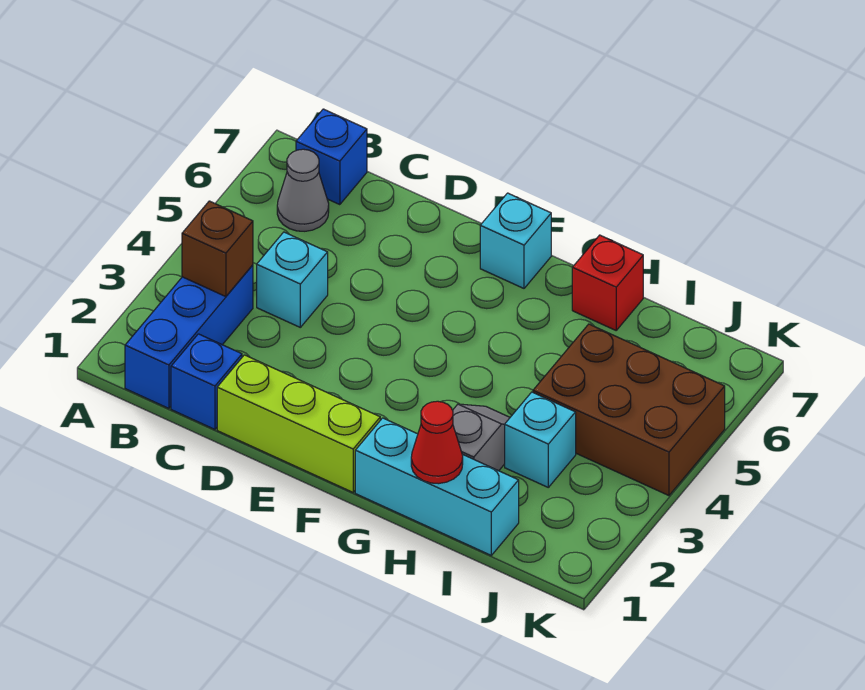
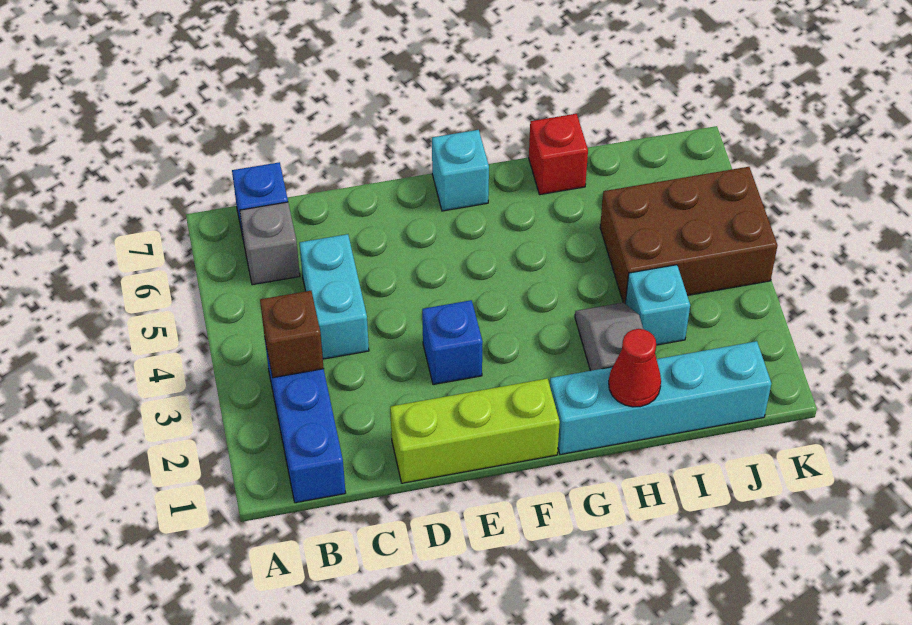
grey cone B6 level 1 -> grey brick B6 level 1
blue brick C1 level 1 -> blue brick E3 level 1
cyan brick C4 level 1 -> cyan brick C4:C5 level 1
cyan brick G1:I1 level 1 -> cyan brick G1:J1 level 1

